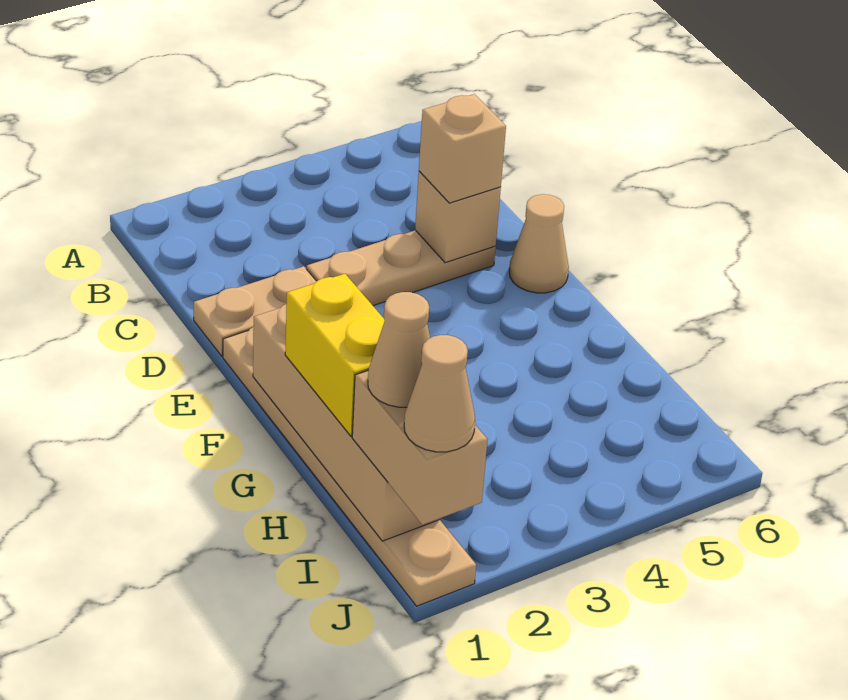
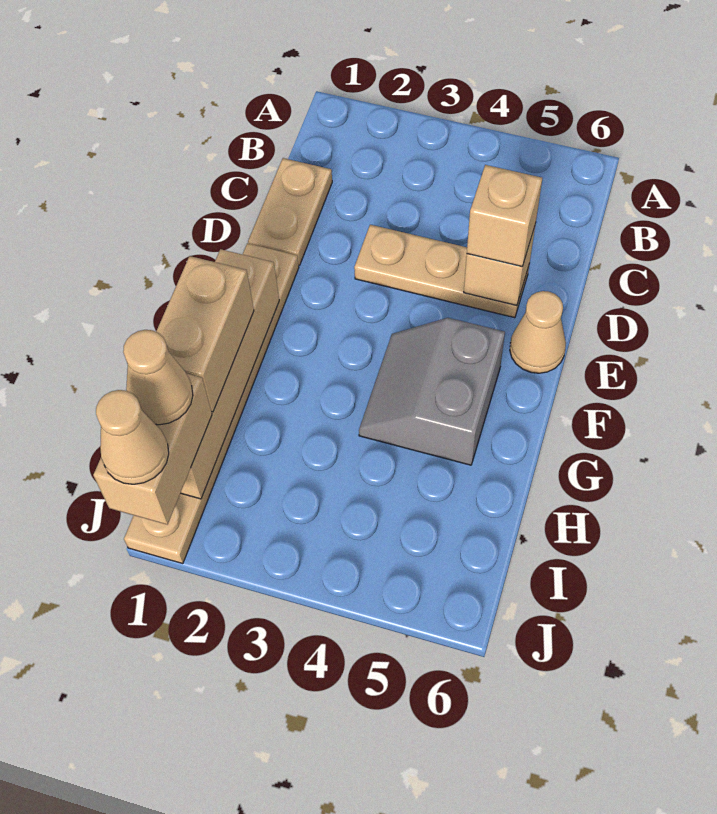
tan plate D1:D2 level 1 -> tan plate C1:D1 level 1
none -> grey slope F4:G5 level 1 top 5
yellow brick G1:H1 level 3 -> tan brick G1:H1 level 3

